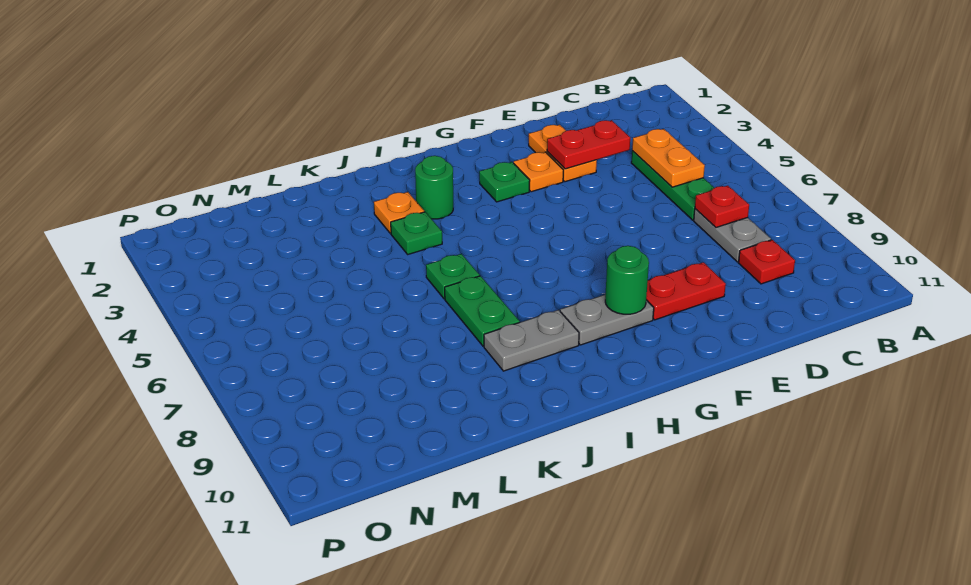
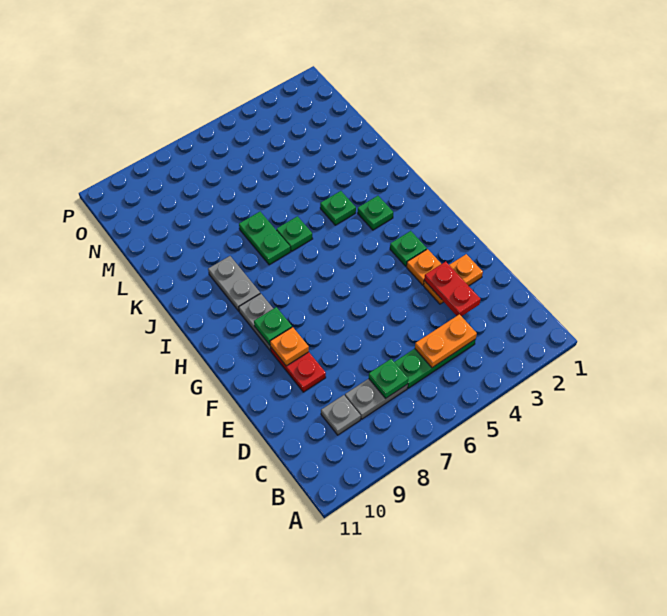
red plate C7 level 2 -> green plate C7 level 2
red plate C9 level 1 -> grey plate C9 level 1
green round brick G9 level 2 -> green plate G9 level 2
green round brick I3 level 1 -> green plate I3 level 1
orange plate J3 level 1 -> orange plate F9 level 2
green plate J7:J8 level 1 -> green plate J7:K7 level 1

